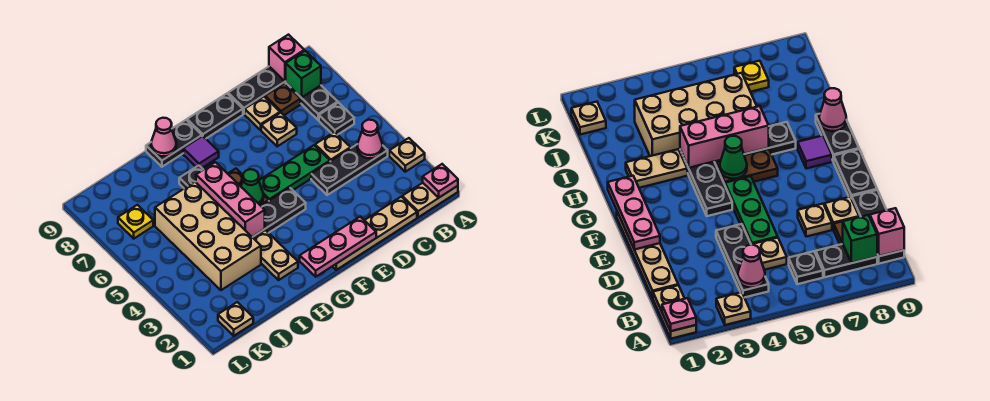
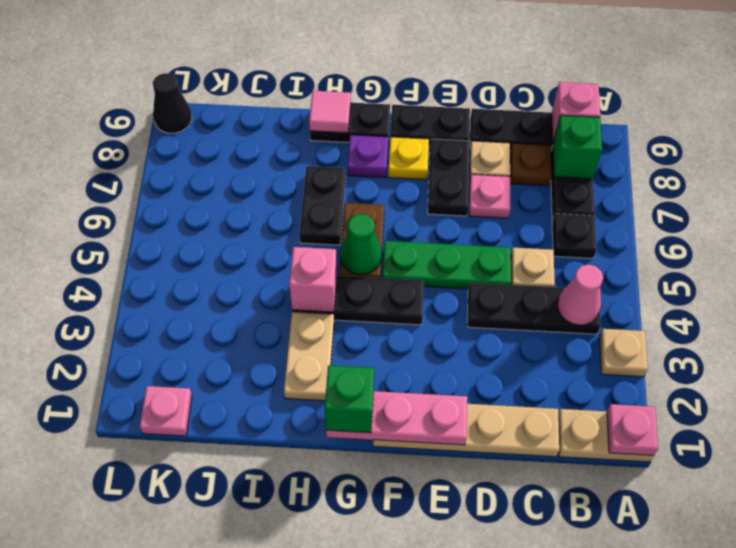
tan plate D7 level 1 -> pink plate D7 level 1
none -> black plate E7:E8 level 1
none -> green brick G1 level 3
purple tile G8 level 1 -> purple plate G8 level 1
pink brick H4:H6 level 2 -> pink brick H4 level 2
pink cone H9 level 2 -> pink tile H9 level 2
tan brick I3:J6 level 1 -> none
tan plate K1 level 1 -> pink plate K1 level 1
yellow plate K7 level 1 -> yellow plate F8 level 1
none -> black cone L9 level 1

